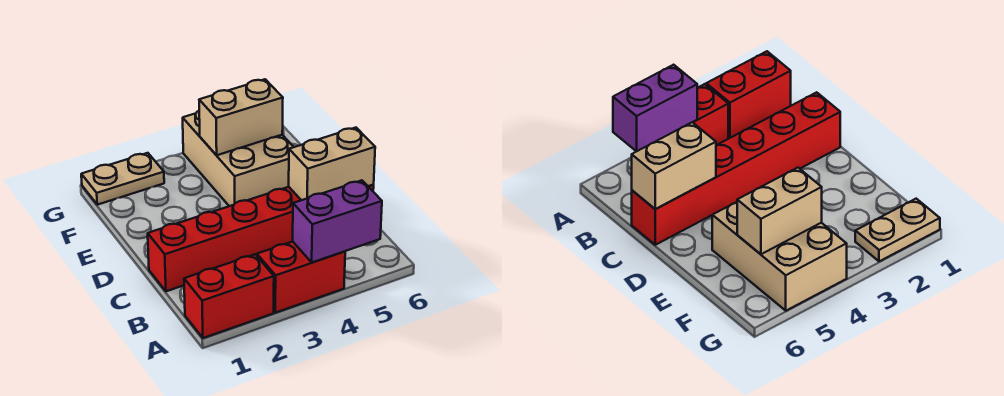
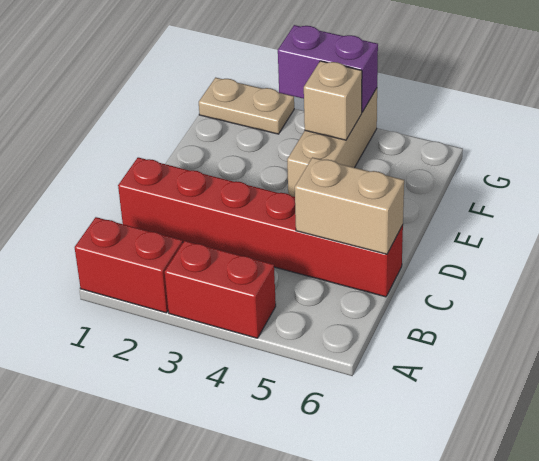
purple brick A4:A5 level 2 -> purple brick G3:G4 level 2
tan brick E4:G5 level 1 -> tan brick E4:G4 level 1
tan brick F4:F5 level 2 -> tan brick F4 level 2

